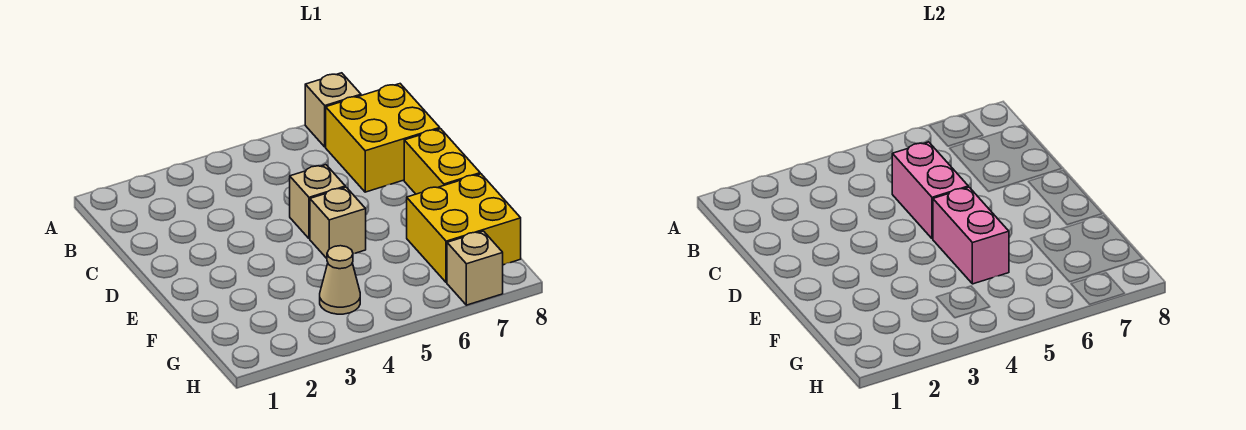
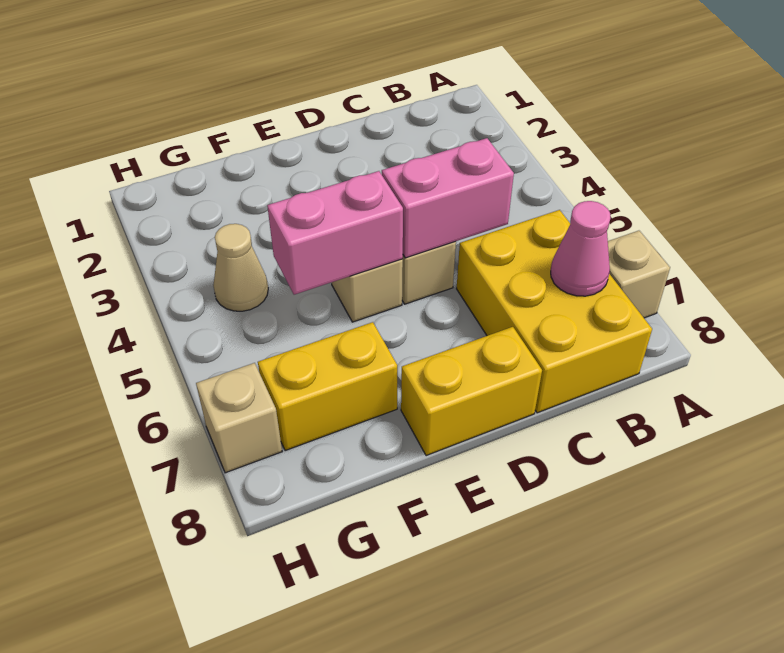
yellow brick B7:C8 level 1 -> yellow brick B6:C8 level 1
none -> pink cone B7 level 2
yellow brick F7:G8 level 1 -> yellow brick F7:G7 level 1

